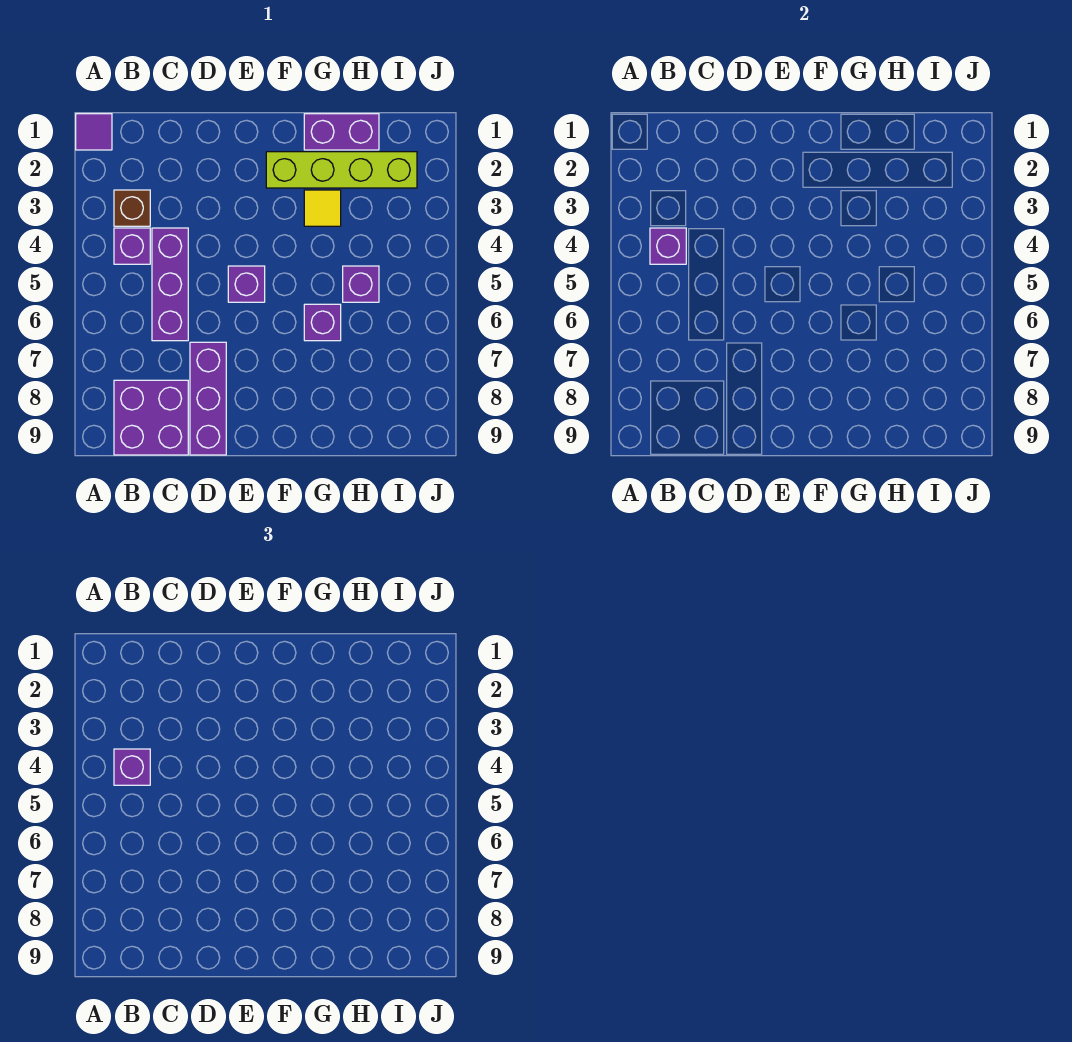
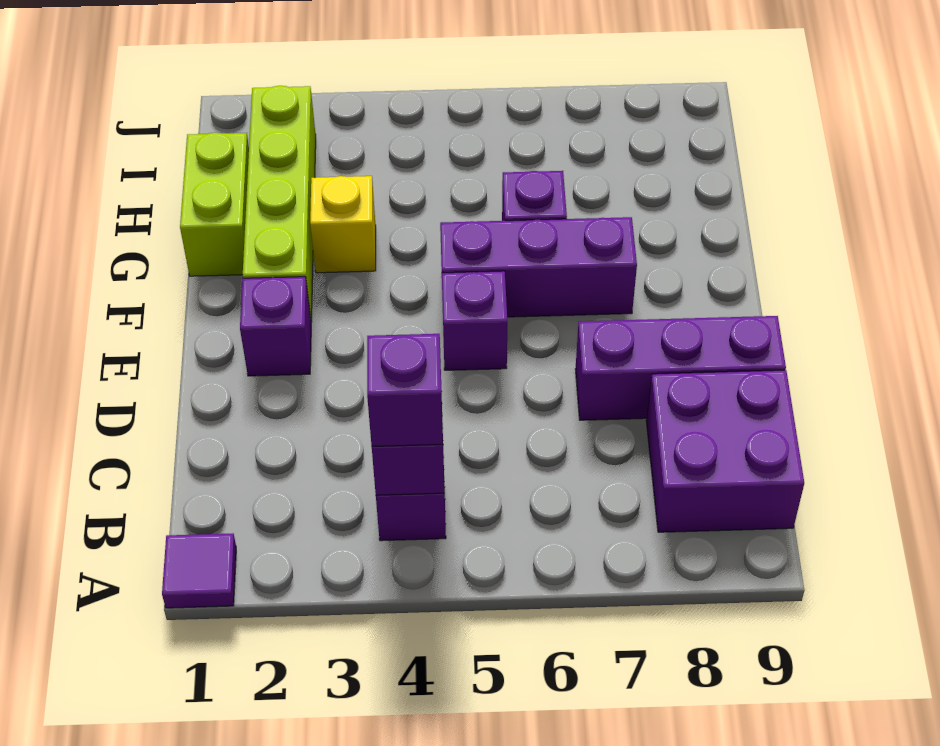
brown brick B3 level 1 -> none
purple brick C4:C6 level 1 -> purple brick F5:F7 level 1
purple brick G1:H1 level 1 -> lime brick G1:H1 level 1
yellow tile G3 level 1 -> yellow brick G3 level 1
purple brick H5 level 1 -> purple brick E2 level 1

